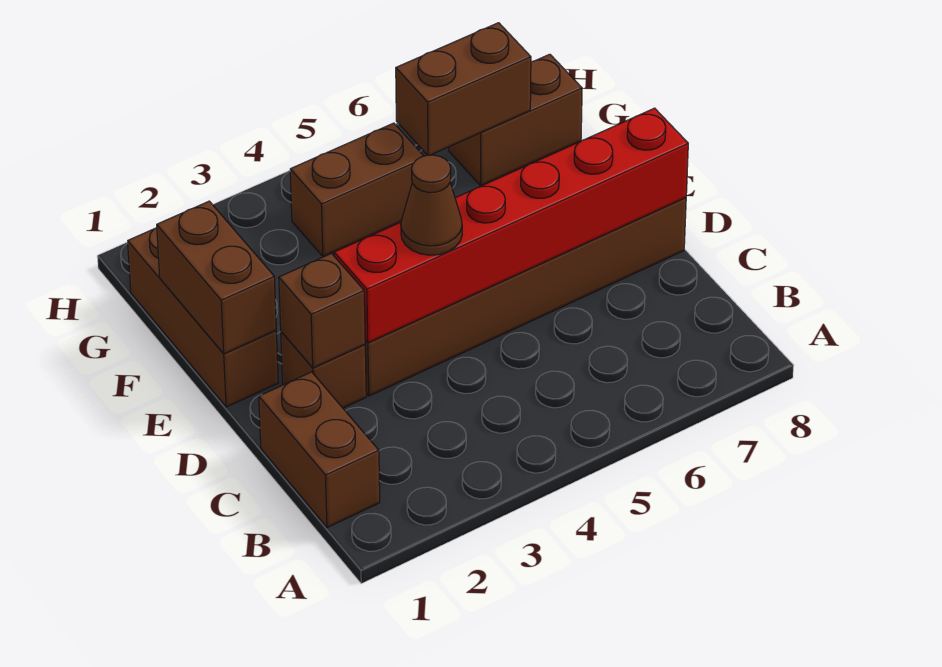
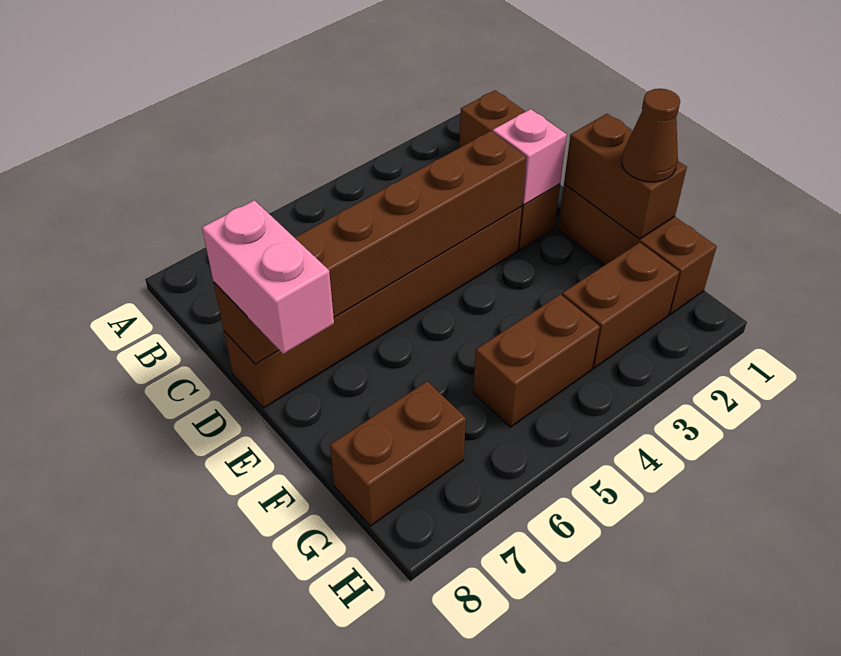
brown brick D2 level 2 -> pink brick D2 level 2
red brick D3:D8 level 2 -> brown brick D3:D8 level 2
brown cone D4 level 3 -> brown cone F1 level 3
none -> pink brick D8:E8 level 3
brown brick G6:G7 level 2 -> brown brick G2:G3 level 1

